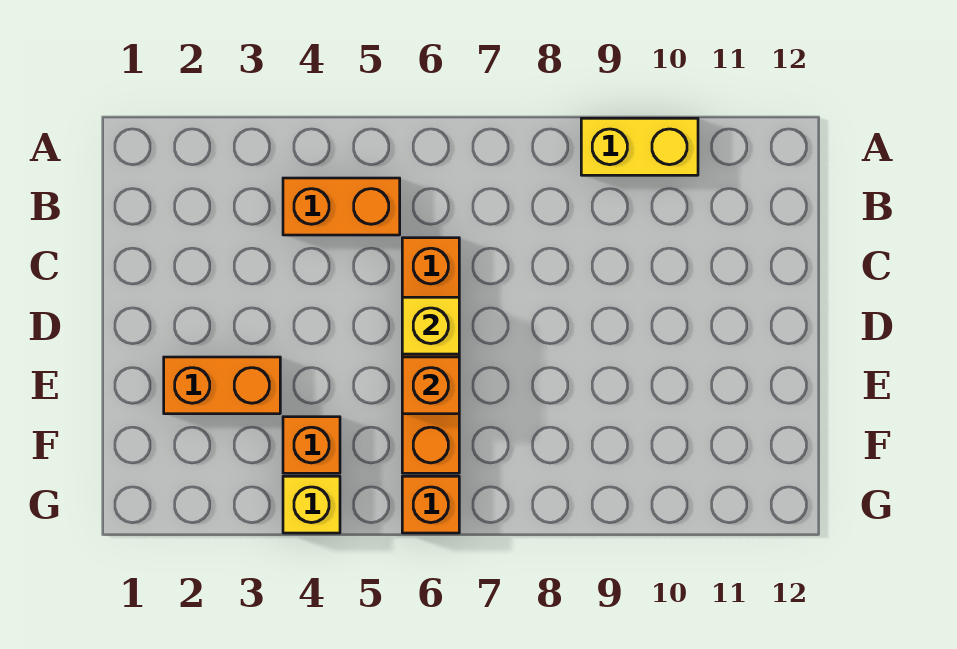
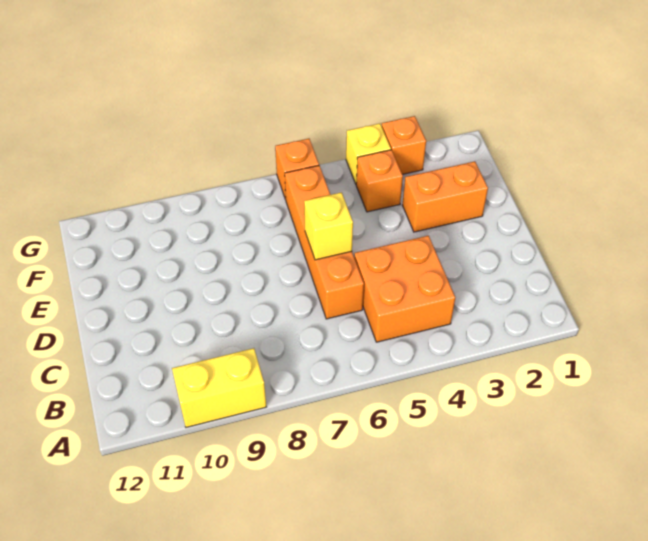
orange brick B4:B5 level 1 -> orange brick B4:C5 level 1
orange brick E6 level 2 -> orange brick G3 level 1

